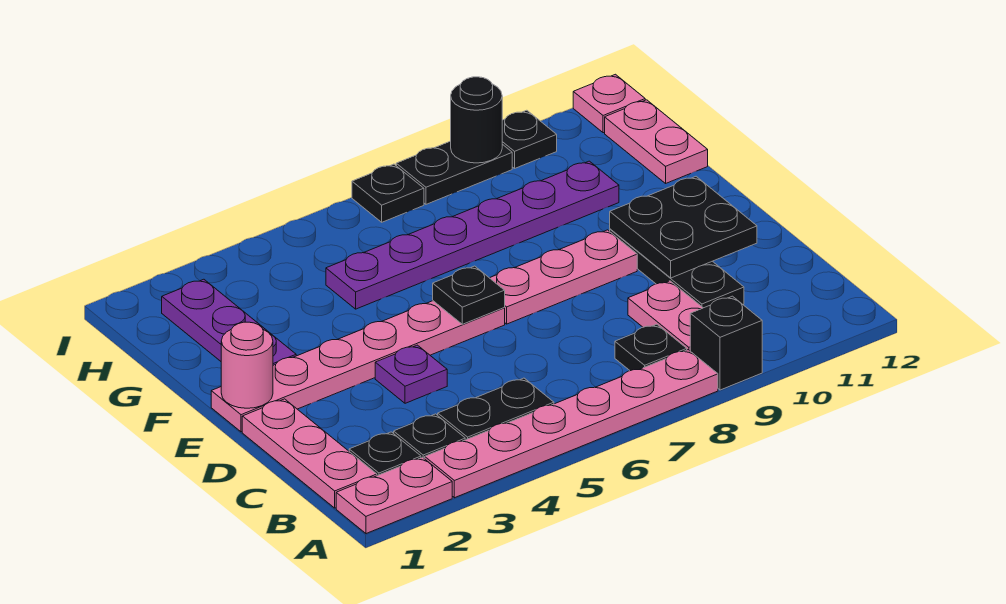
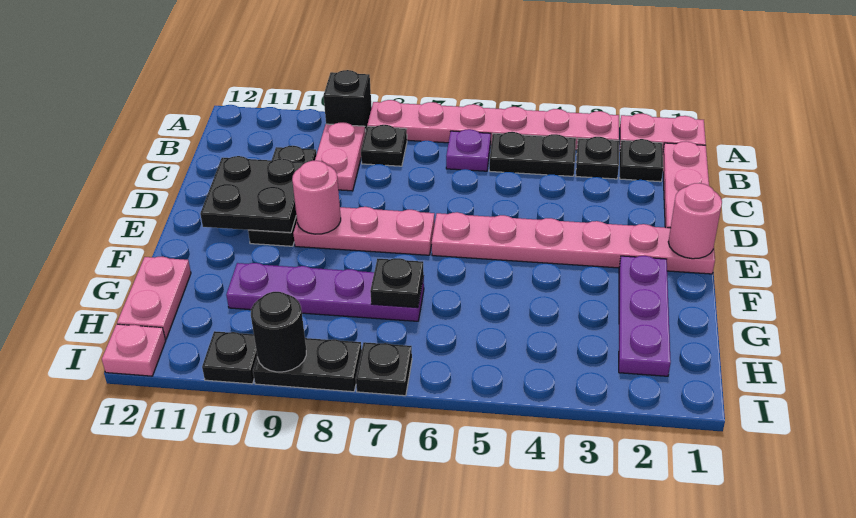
purple plate D4 level 1 -> purple plate B6 level 1
black plate E6 level 2 -> black plate G7 level 2
none -> pink round brick E9 level 2
purple plate G5:G10 level 1 -> purple plate G7:G10 level 1

